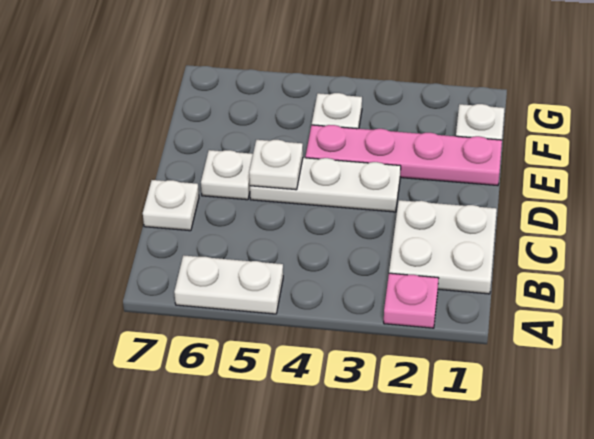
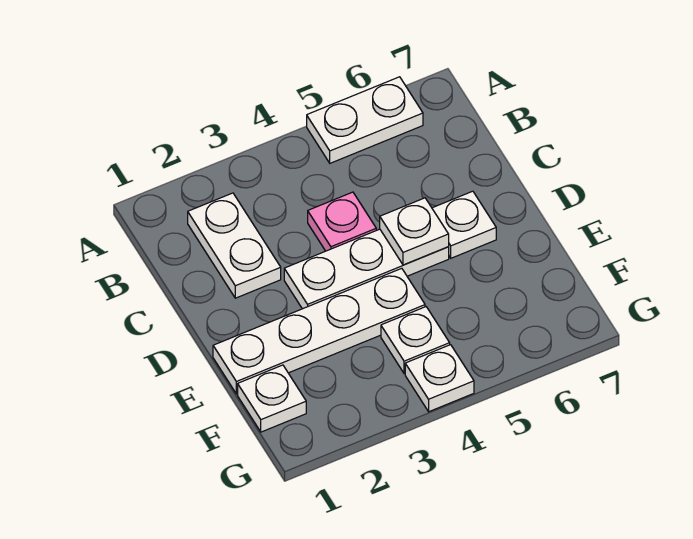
pink plate A2 level 1 -> pink plate C4 level 1
white plate B1:C2 level 1 -> white plate B2:C2 level 1
white plate C7 level 1 -> white plate G4 level 1
pink plate E1:E4 level 1 -> white plate E1:E4 level 1

